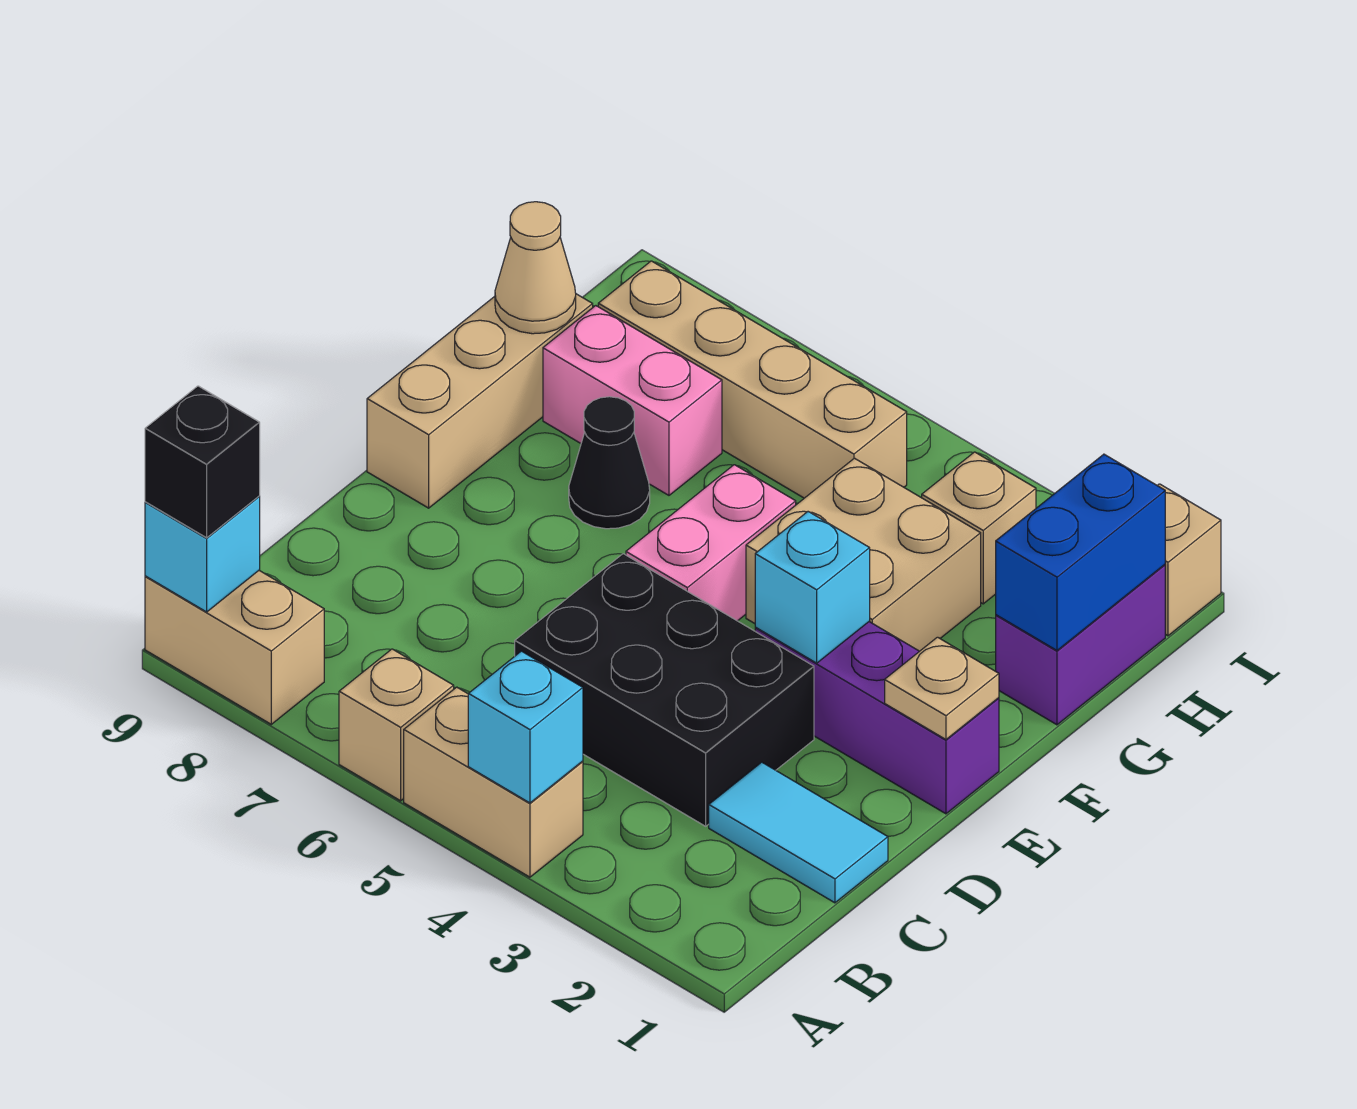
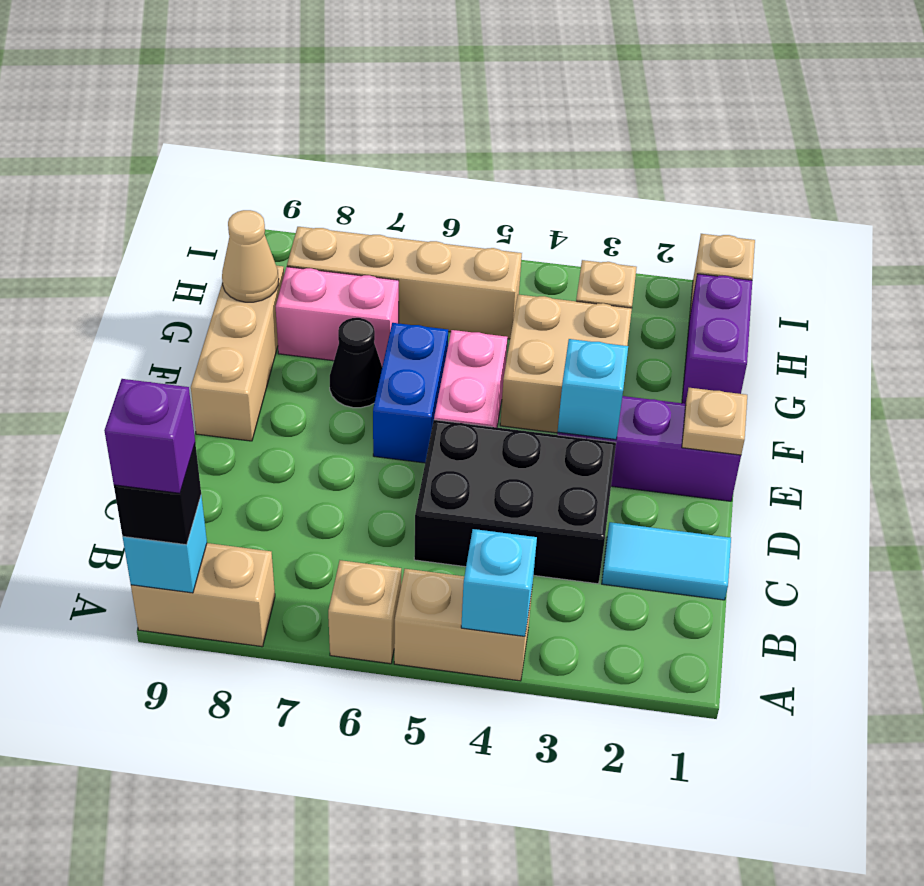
none -> purple brick A9 level 4
blue brick G1:H1 level 2 -> blue brick E6:F6 level 1

